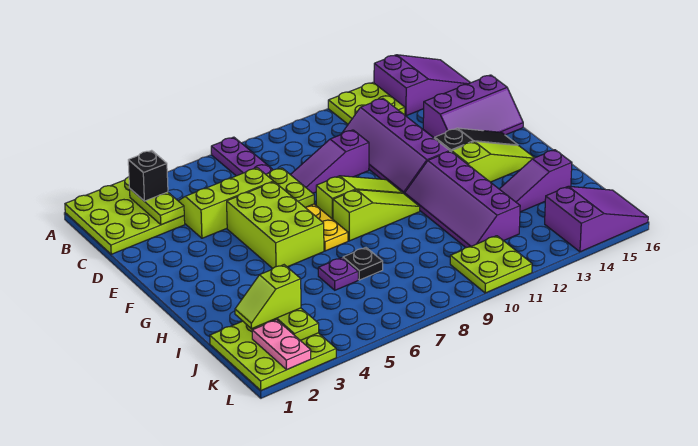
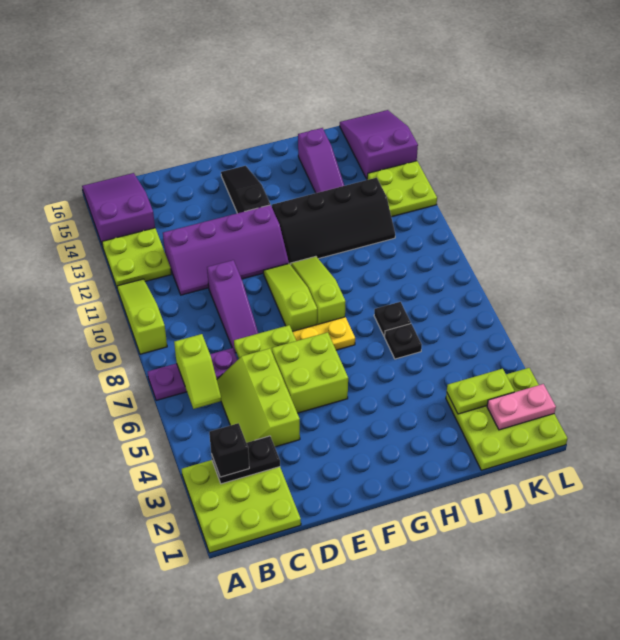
lime plate B3:C3 level 2 -> black plate B3:C3 level 2
purple slope D14:E16 level 1 top D -> none
lime brick E5:G6 level 1 -> lime brick E5:F6 level 1
purple slope G11:J12 level 1 top 12 -> black slope G11:J12 level 1 top 12
lime slope G13:G15 level 1 top 13 -> lime slope A9:A11 level 1 top 9
purple plate I6 level 1 -> black plate I6 level 1
lime slope J2:J3 level 3 top 3 -> lime slope B6:B7 level 2 top 7
lime plate K10:L11 level 1 -> lime plate K12:L13 level 1

